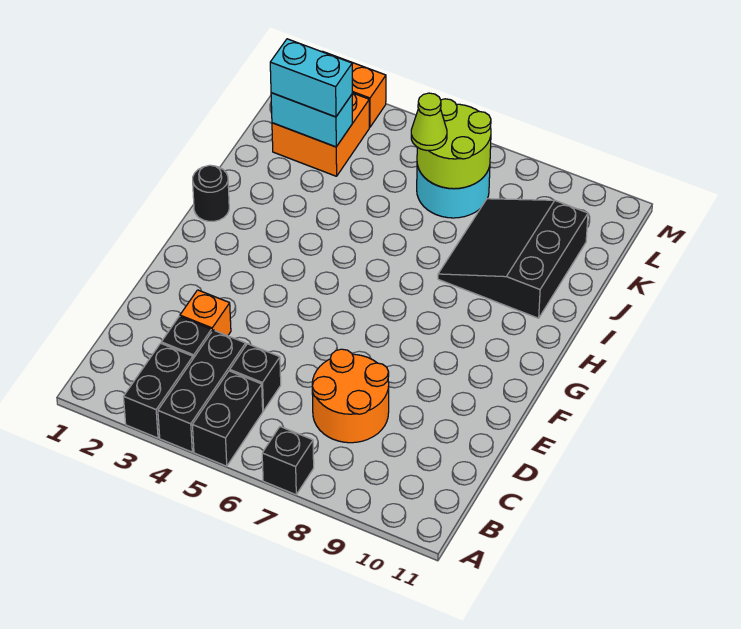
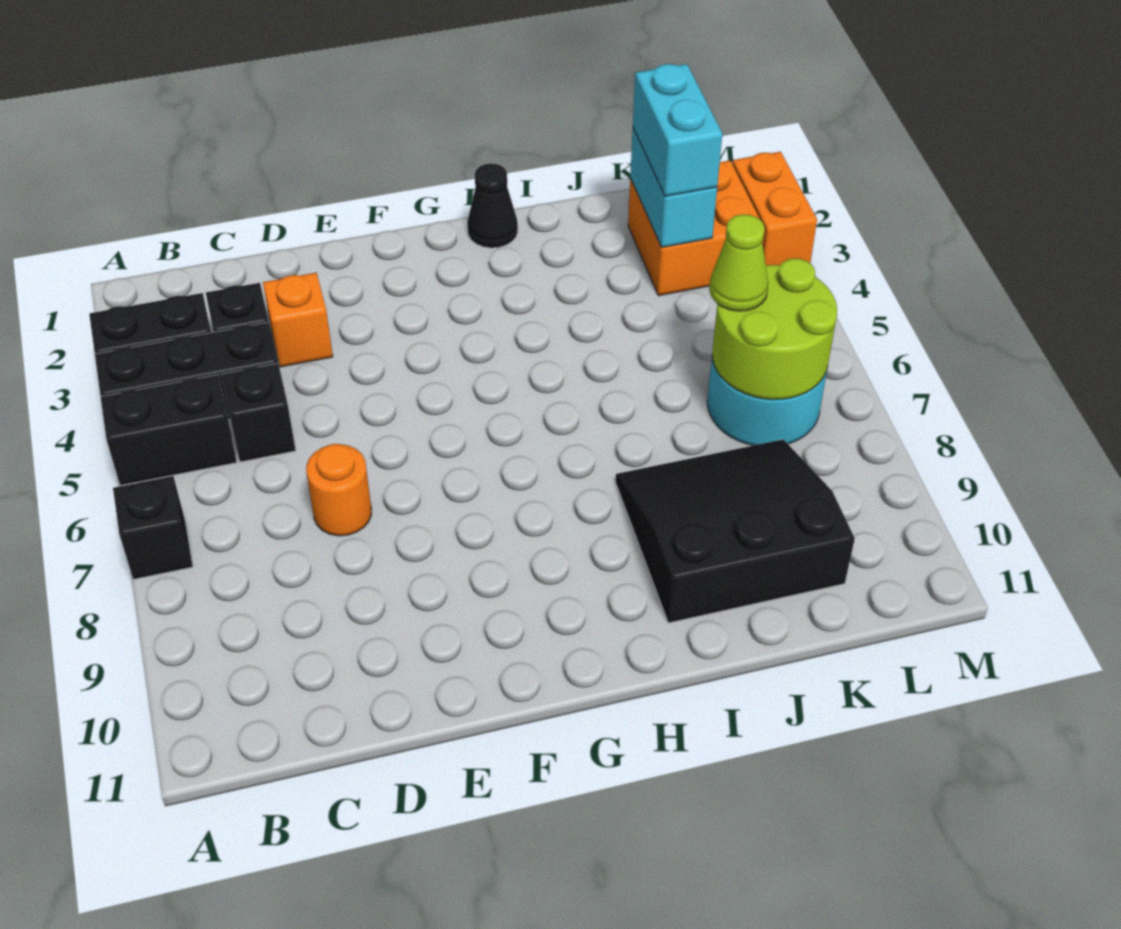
orange round brick C7:D8 level 1 -> orange round brick D7 level 1
black round brick H1 level 1 -> black cone H1 level 1

